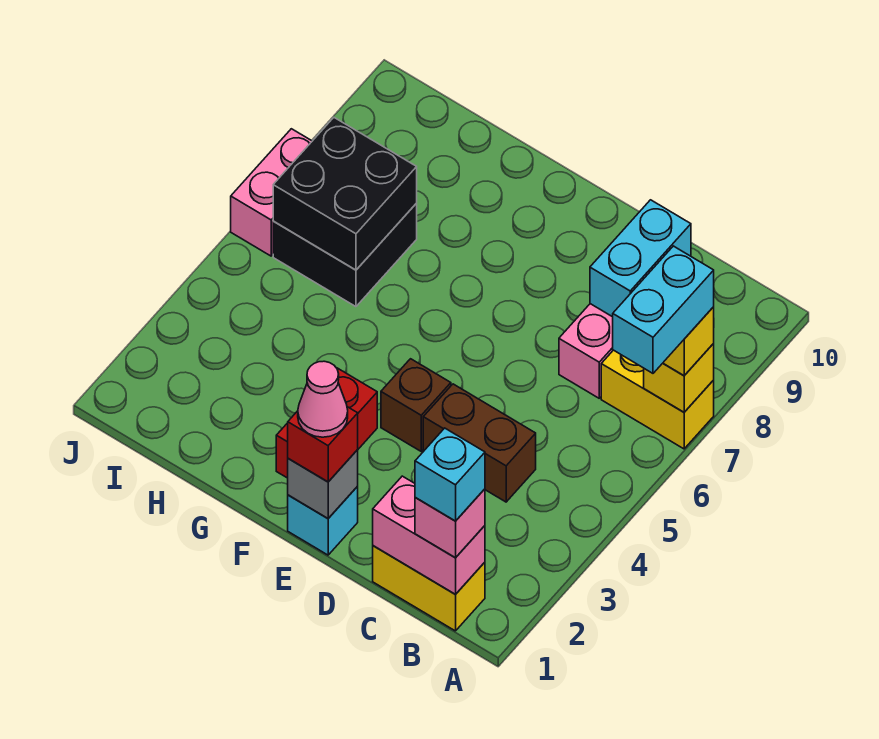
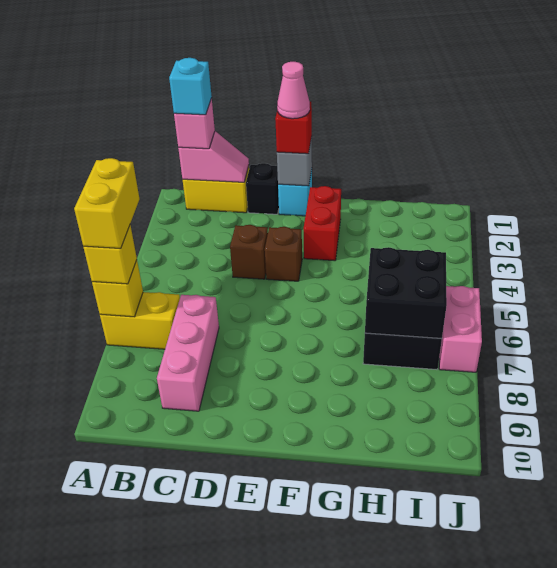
cyan brick A6:A7 level 4 -> yellow brick A6:A7 level 4
pink brick B1:C1 level 2 -> pink slope B1:C1 level 2 top B
brown brick C4:D4 level 1 -> brown brick D4 level 1
cyan brick C8:C9 level 2 -> none
none -> black brick D1 level 1

